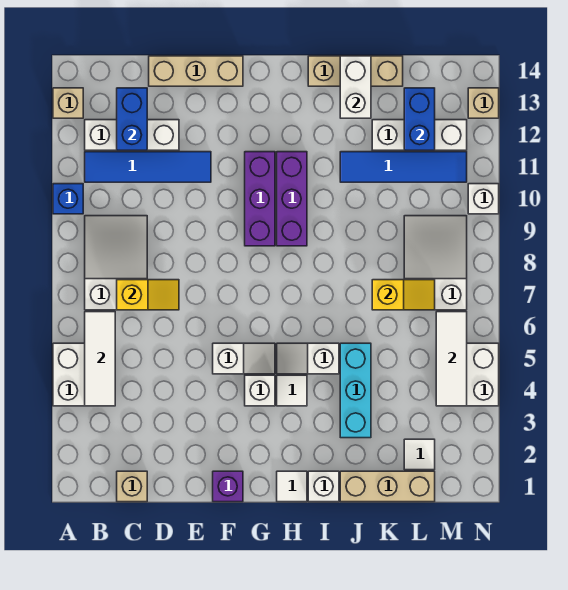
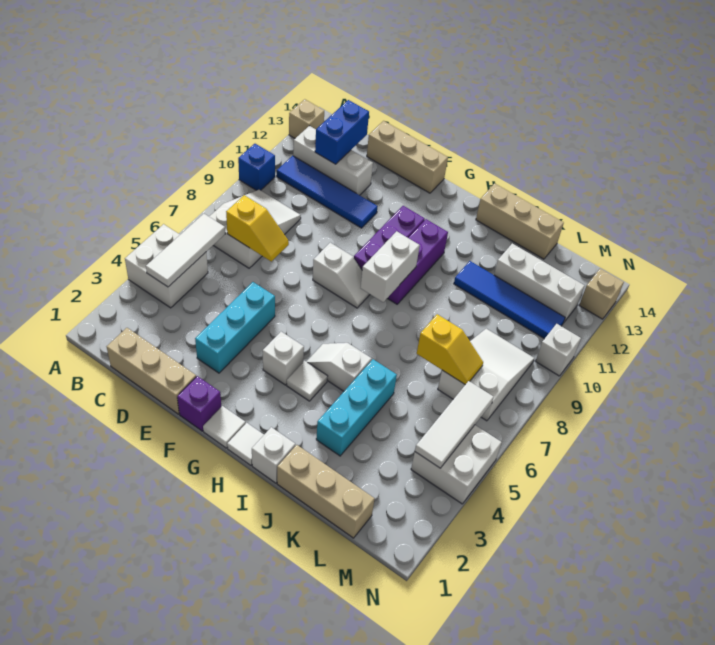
tan brick C1 level 1 -> tan brick C1:E1 level 1
none -> cyan brick E3:E5 level 1
white slope F5:G5 level 1 top F -> white slope F8:G8 level 1 top F
white brick J13:J14 level 2 -> white brick H8:H9 level 2
white tile L2 level 1 -> white tile G1 level 1
blue brick L12:L13 level 2 -> none

